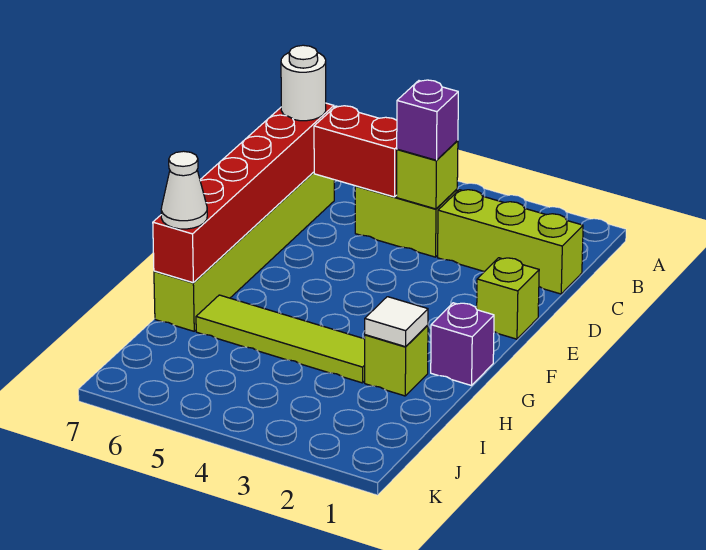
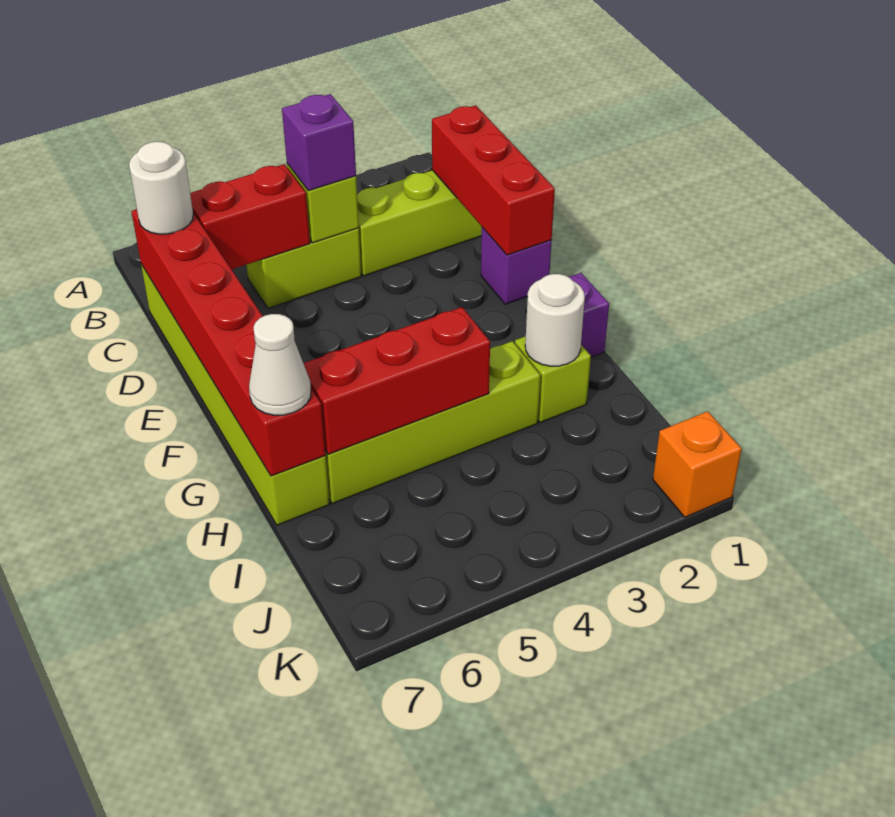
none -> red brick C1:E1 level 2
lime brick E1 level 1 -> purple brick E1 level 1
white tile H2 level 2 -> white round brick H2 level 2
lime tile H3:H6 level 1 -> lime brick H3:H6 level 1
none -> red brick H4:H6 level 2
none -> orange brick K1 level 1

